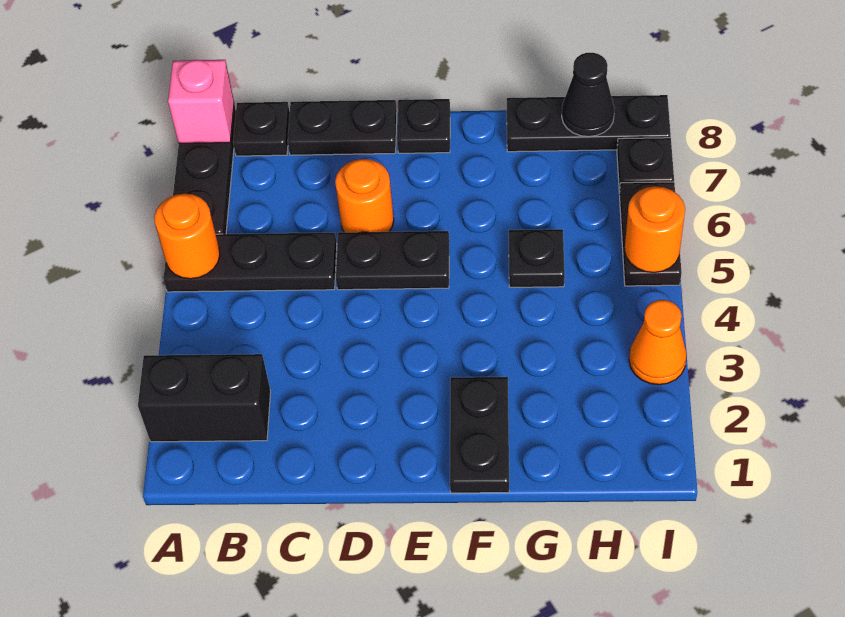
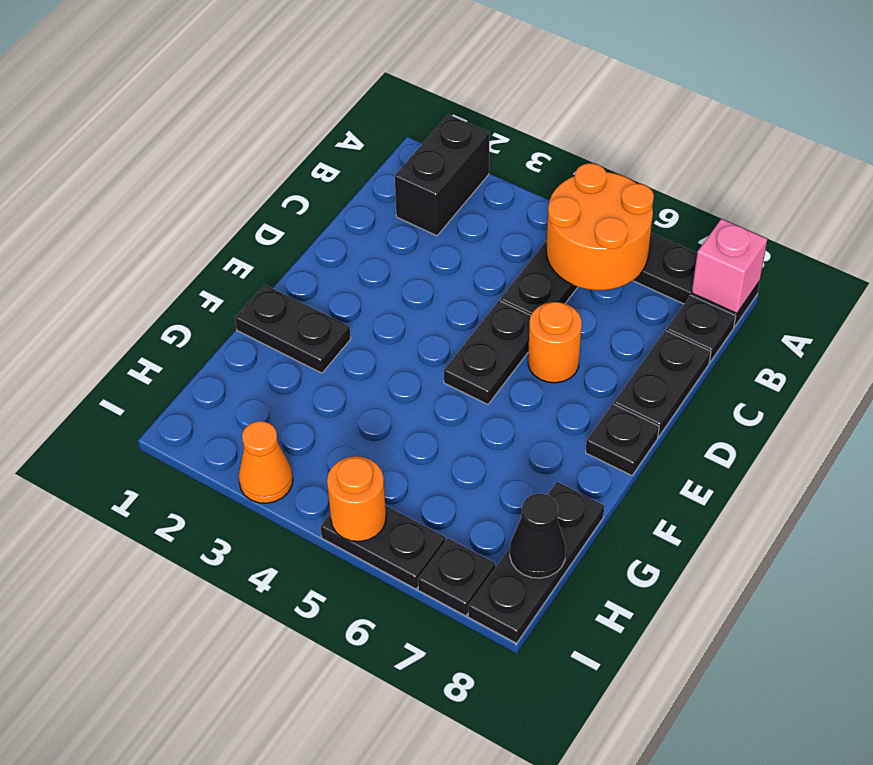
orange round brick A5 level 2 -> orange round brick A5:B6 level 2
black plate G5 level 1 -> none

